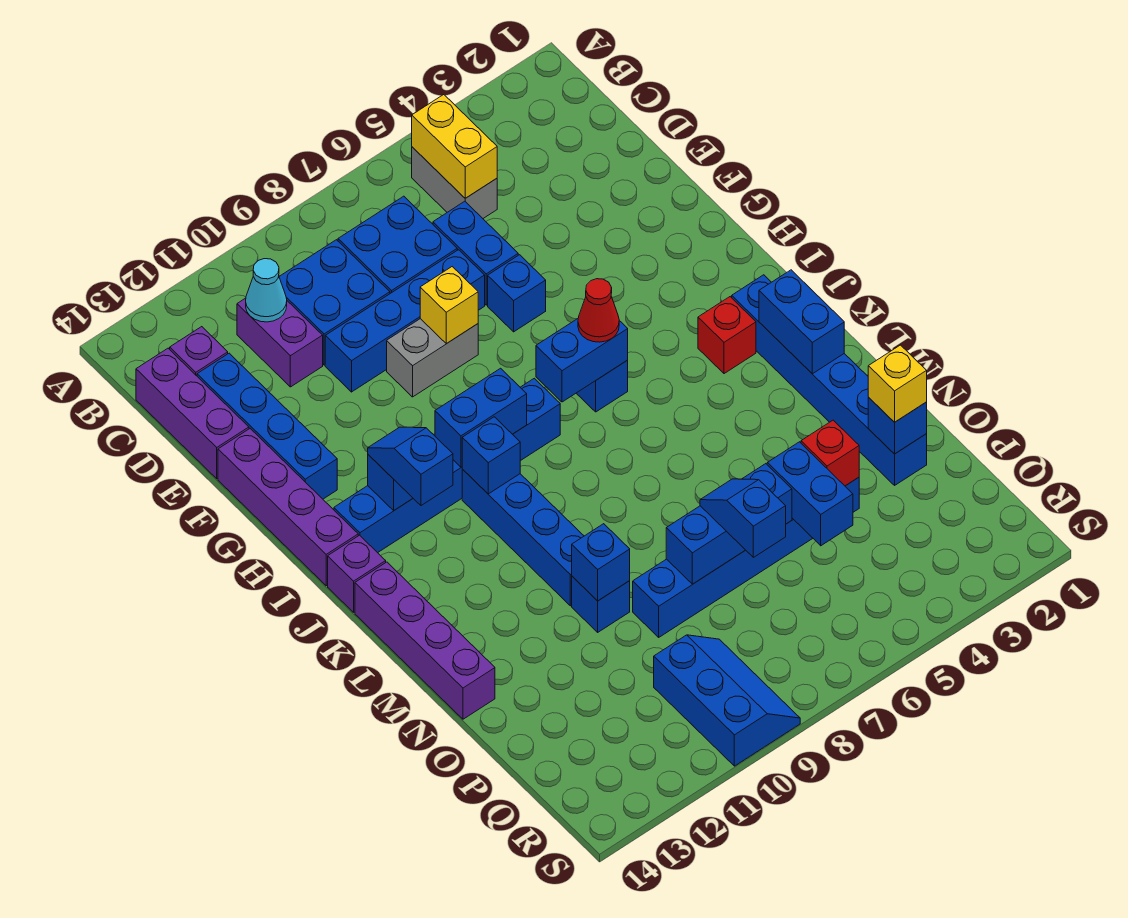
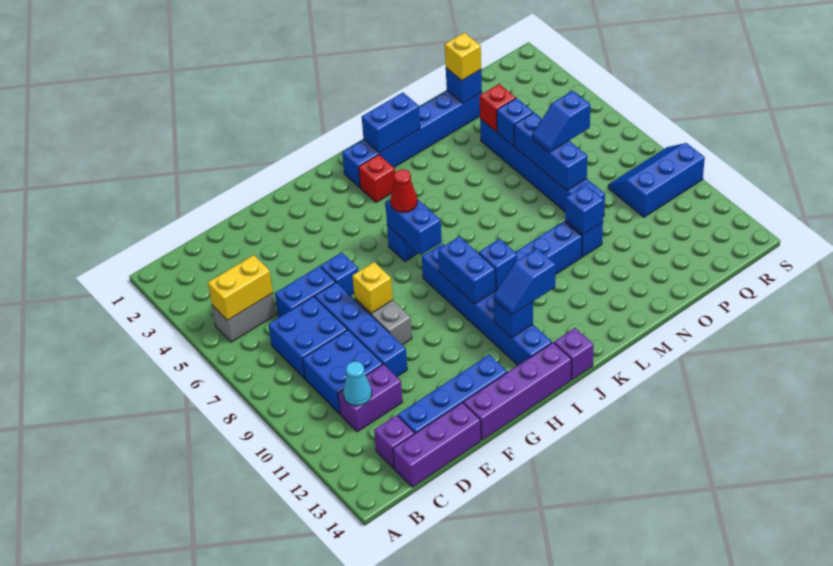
purple brick K14:N14 level 1 -> none
blue brick O5:P5 level 2 -> blue brick O5 level 2

